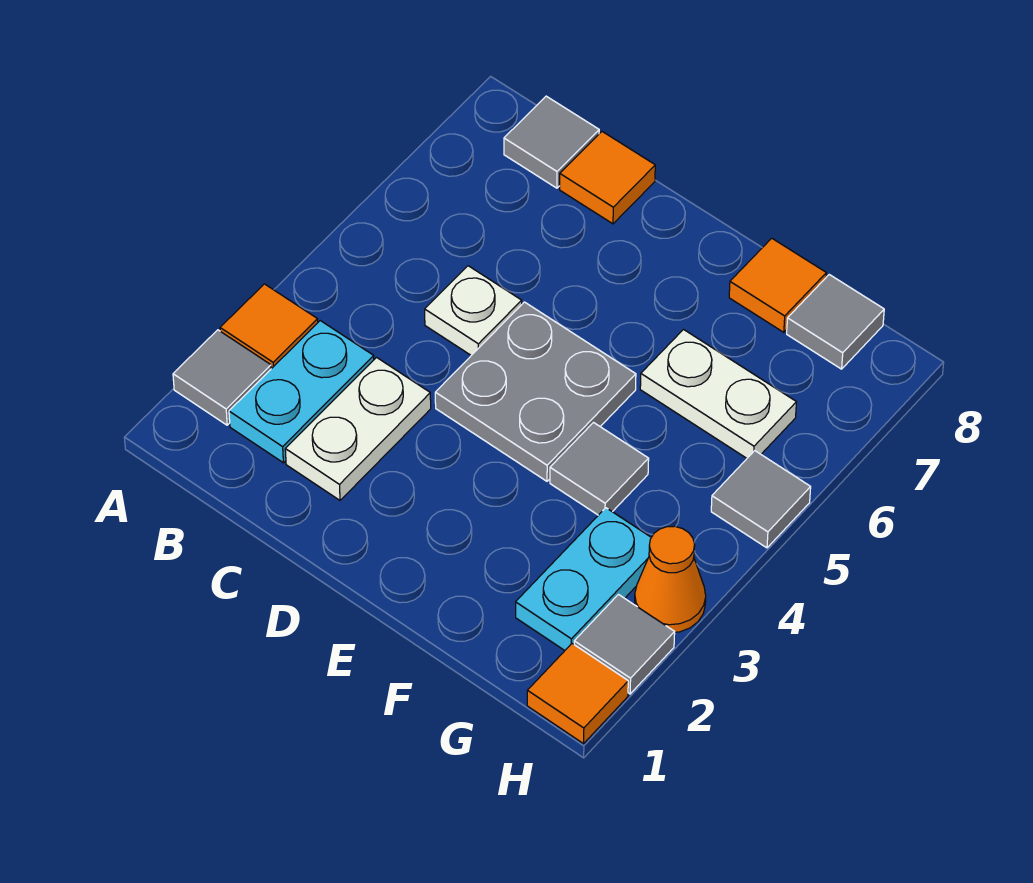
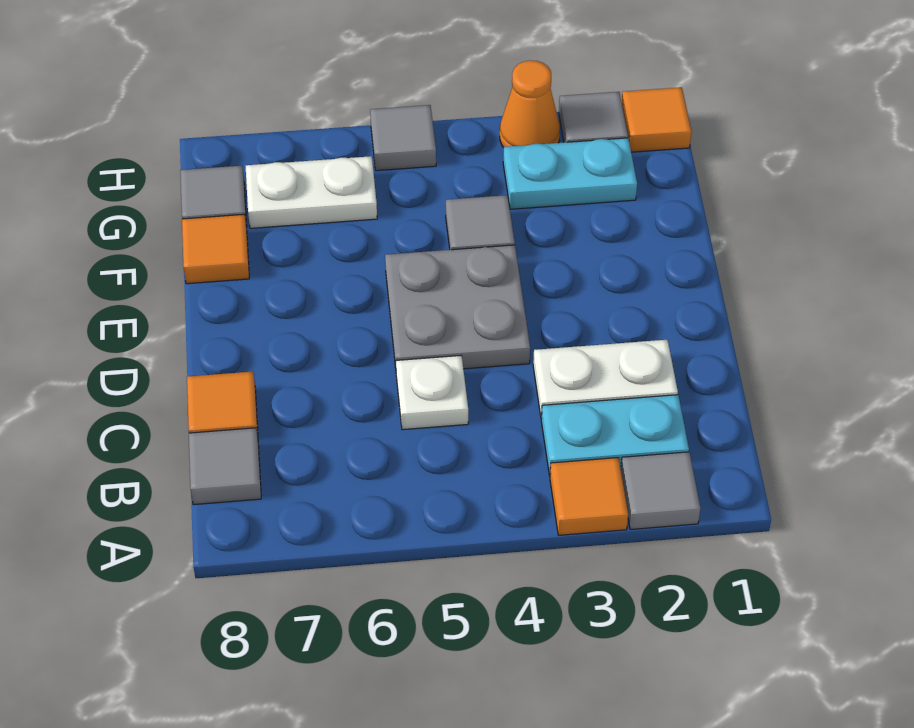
white plate F6:G6 level 1 -> white plate G6:G7 level 1

